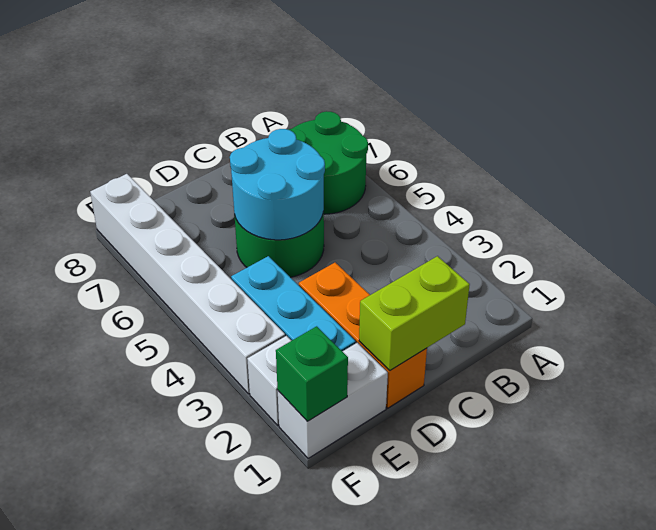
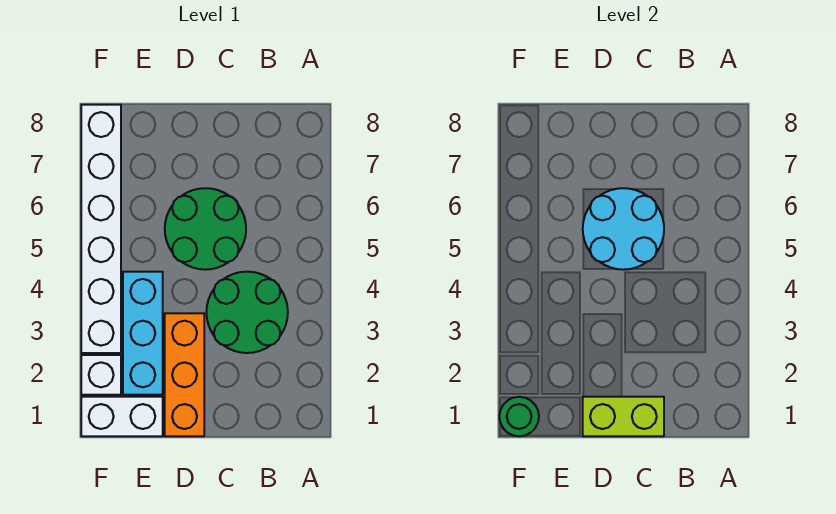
green round brick A6:B7 level 1 -> green round brick B3:C4 level 1
green brick F1 level 2 -> green round brick F1 level 2

